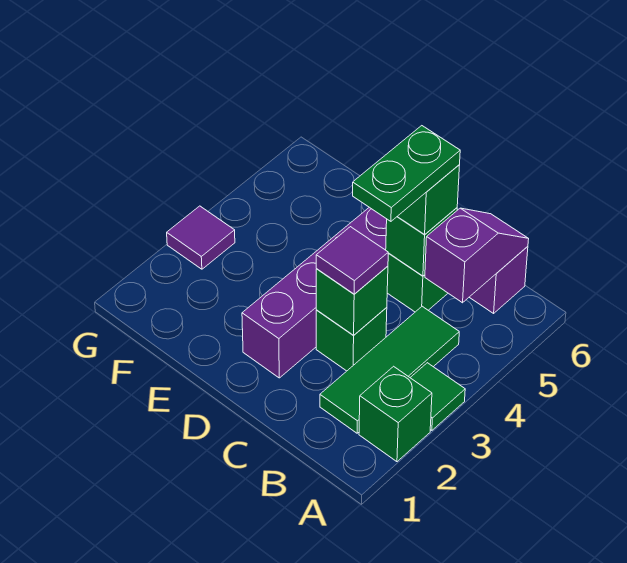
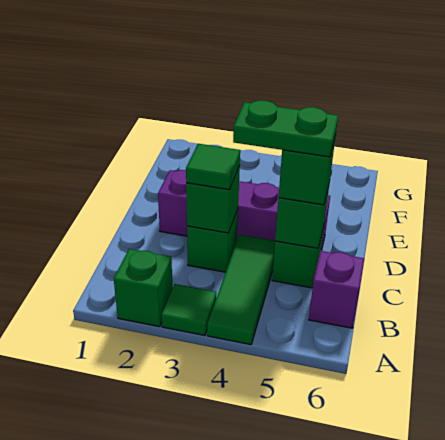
green tile B2:B4 level 1 -> green tile A4:C4 level 1
purple slope B5:B6 level 2 top 5 -> none
purple tile C3 level 3 -> green tile C3 level 3
purple tile G3 level 1 -> none

